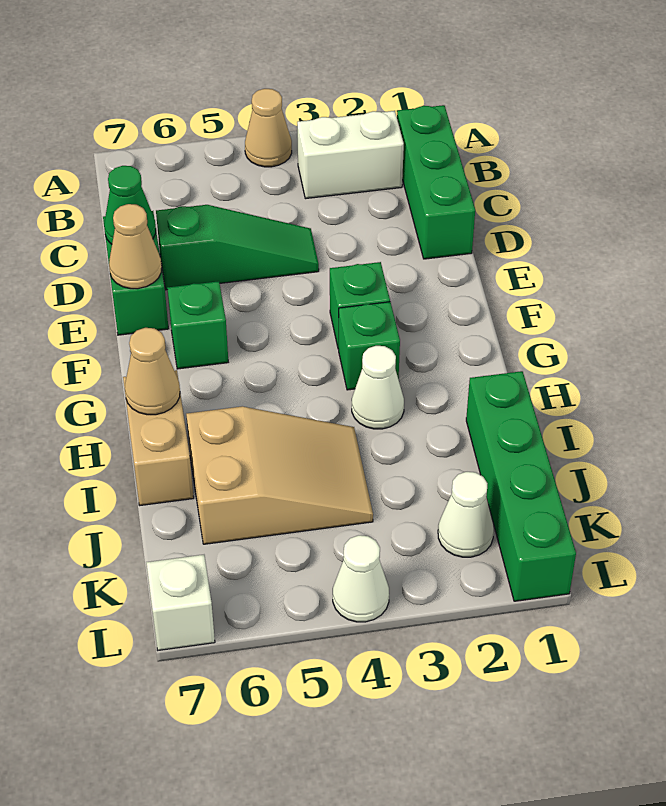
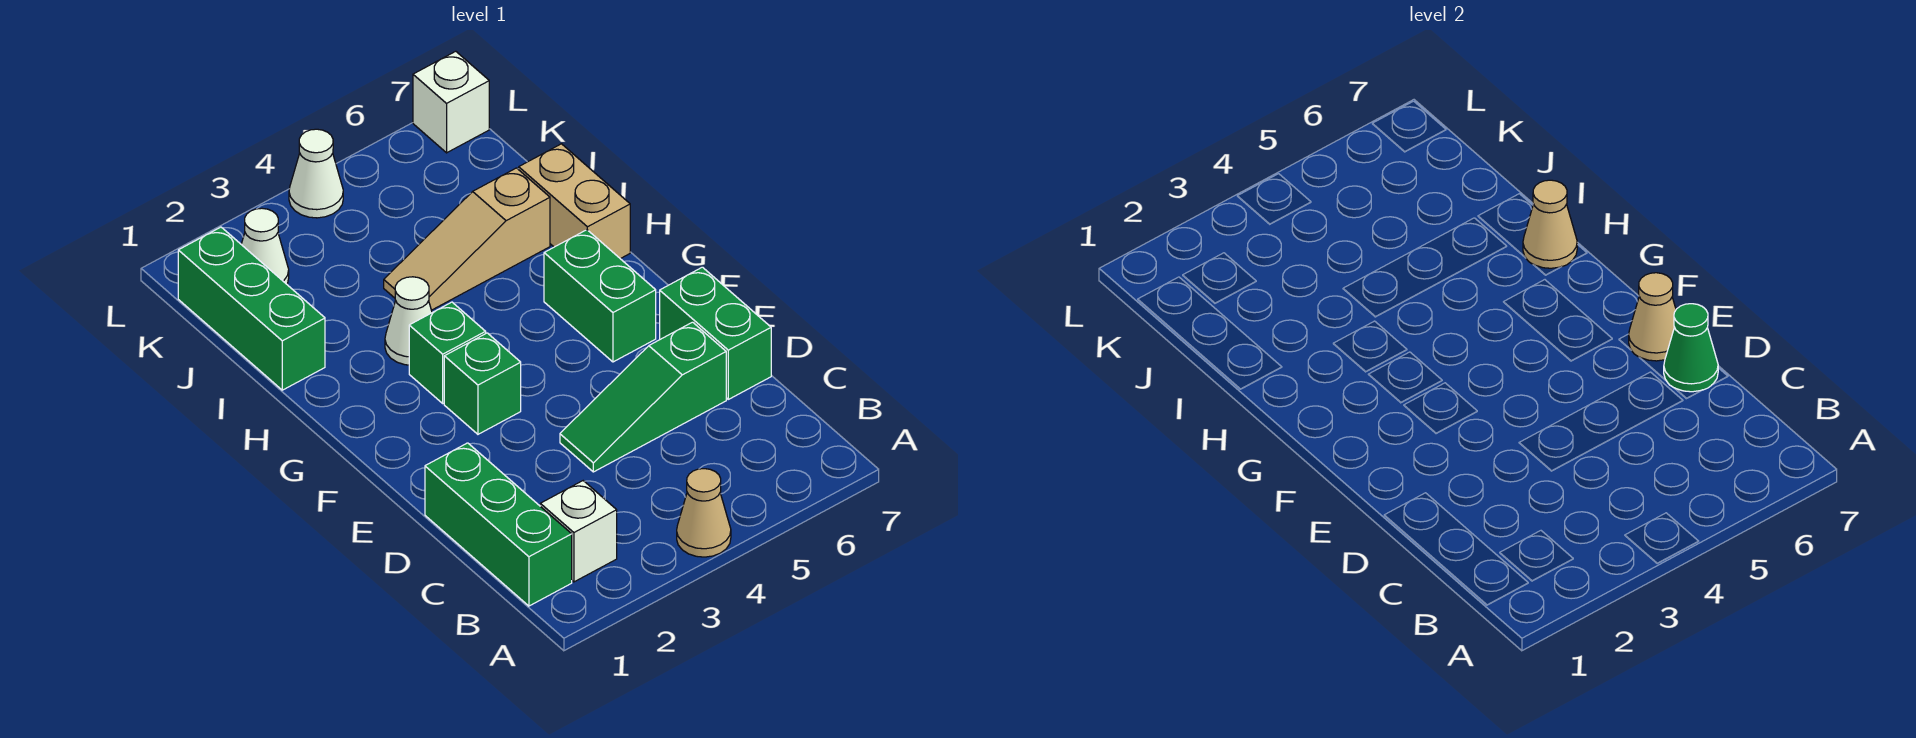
white brick B2:B3 level 1 -> white brick B2 level 1
green brick F6 level 1 -> green brick F6:G6 level 1
green brick I1:L1 level 1 -> green brick I1:K1 level 1
tan slope I4:J6 level 1 top 6 -> tan slope I4:I6 level 1 top 6

